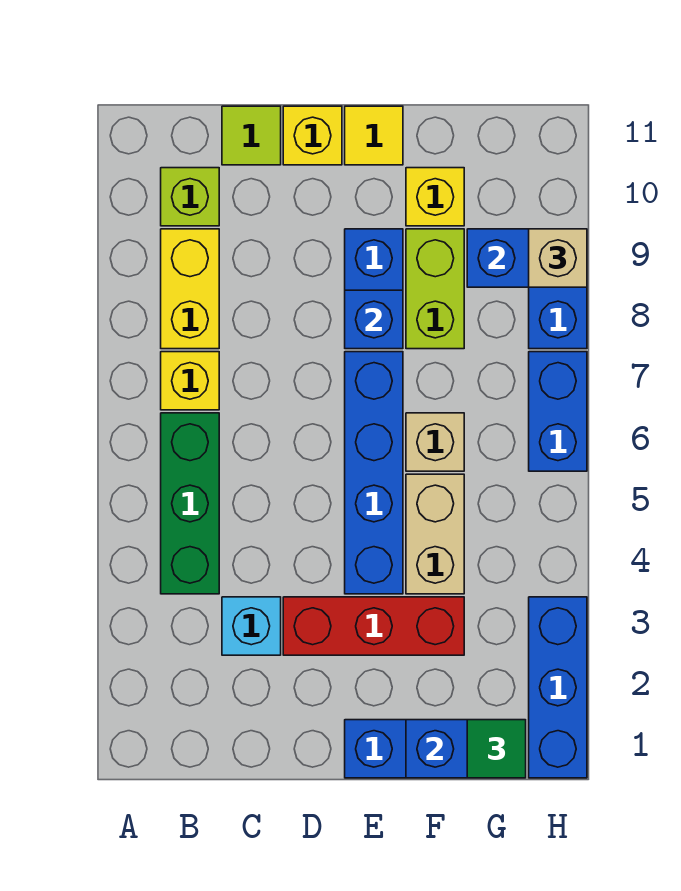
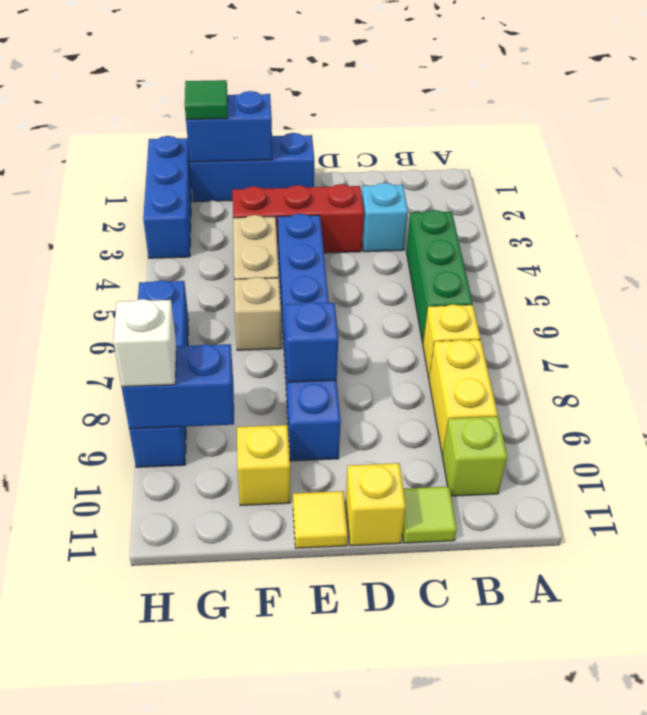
lime brick F8:F9 level 1 -> none
tan brick H9 level 3 -> white brick H9 level 3

